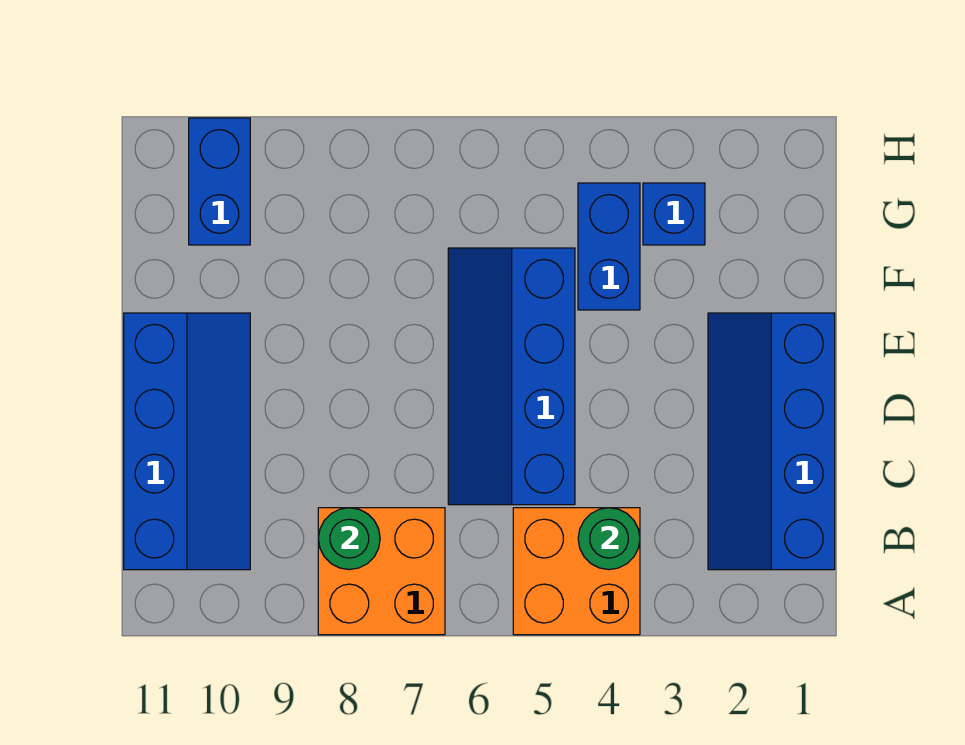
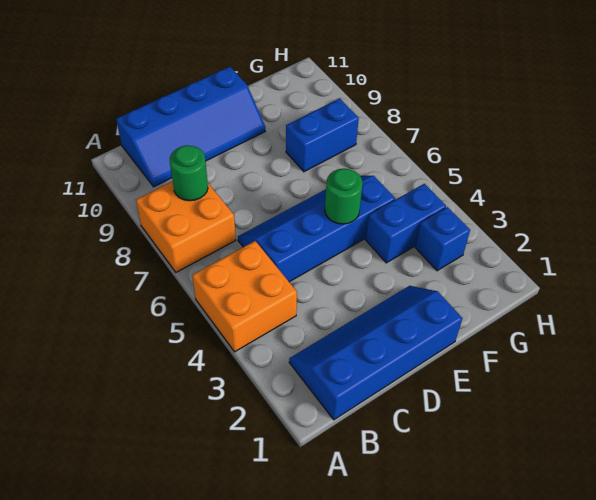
green round brick B4 level 2 -> green round brick E5 level 2
blue brick G10:H10 level 1 -> blue brick F8:G8 level 1

